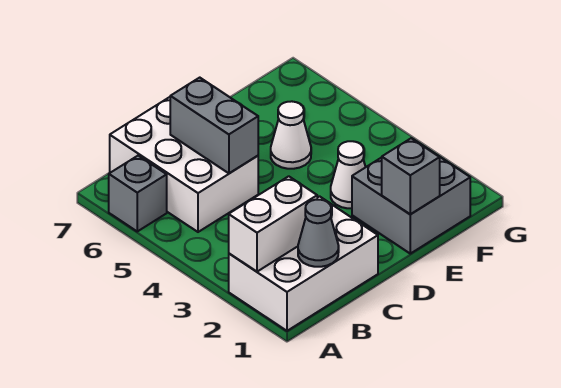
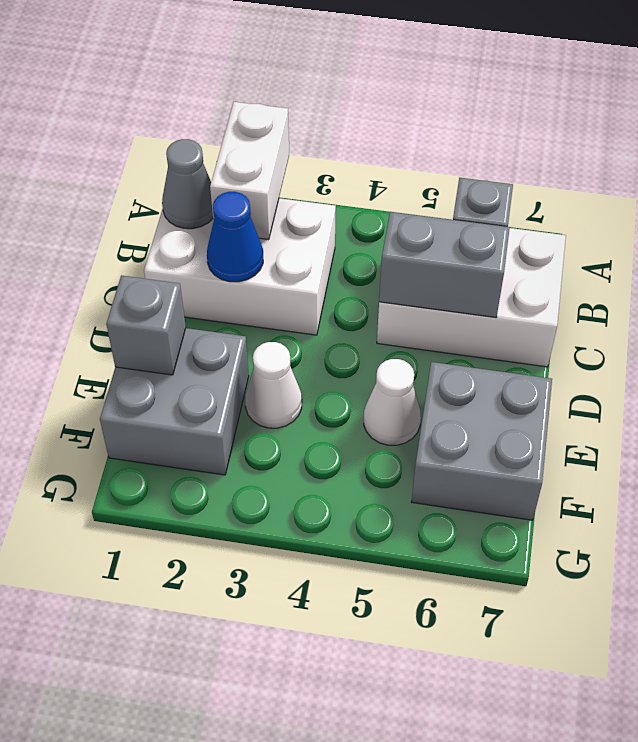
white brick A1:C2 level 1 -> white brick B1:C3 level 1
none -> blue cone C2 level 2
none -> grey brick E6:F7 level 1

